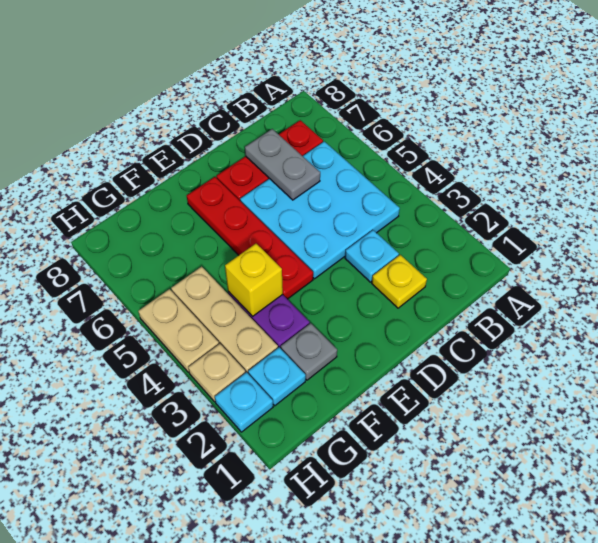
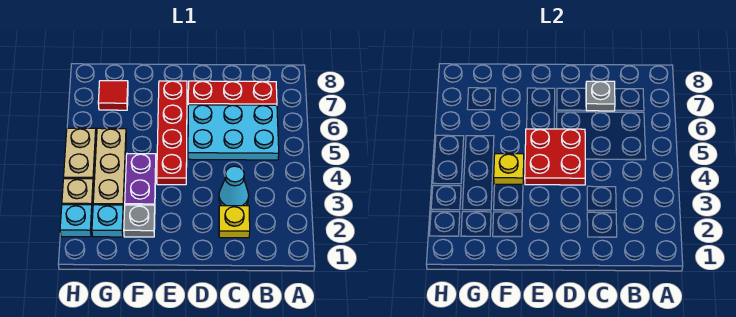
cyan plate B4:D6 level 1 -> cyan plate B5:D6 level 1
cyan plate C3 level 1 -> cyan cone C3 level 1
grey plate C6:C7 level 2 -> grey plate C7 level 2
none -> red plate D4:E5 level 2
yellow brick F4 level 2 -> yellow plate F4 level 2
none -> red tile G7 level 1

